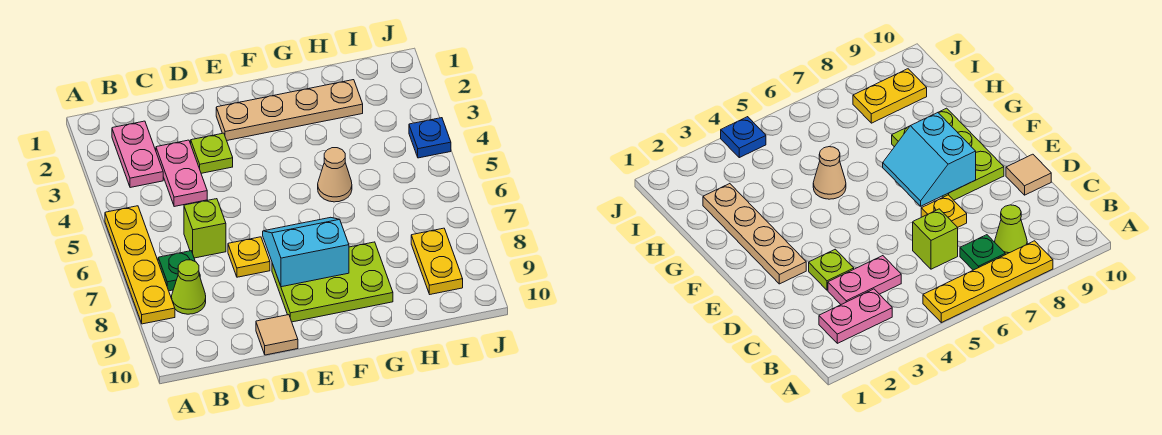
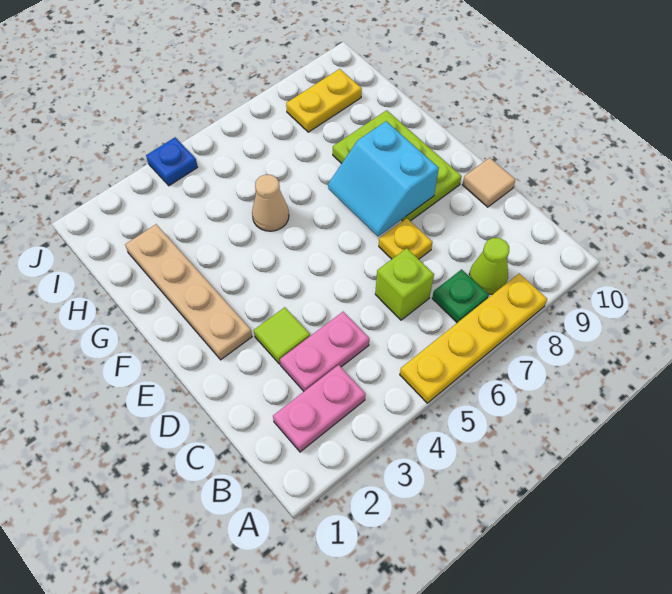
lime plate D3 level 1 -> lime tile D3 level 1

